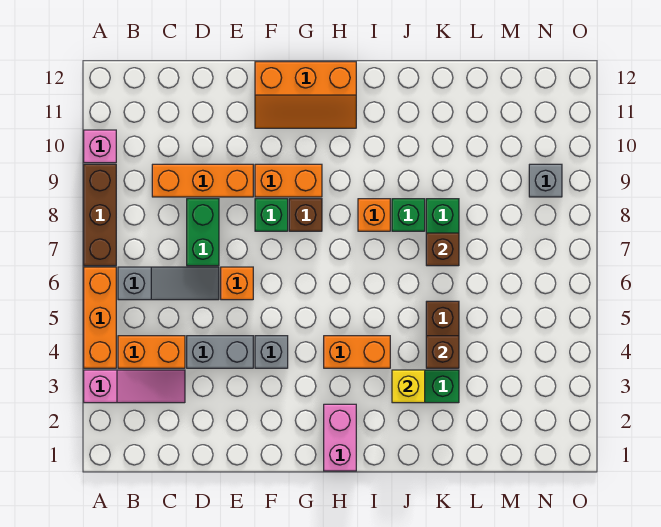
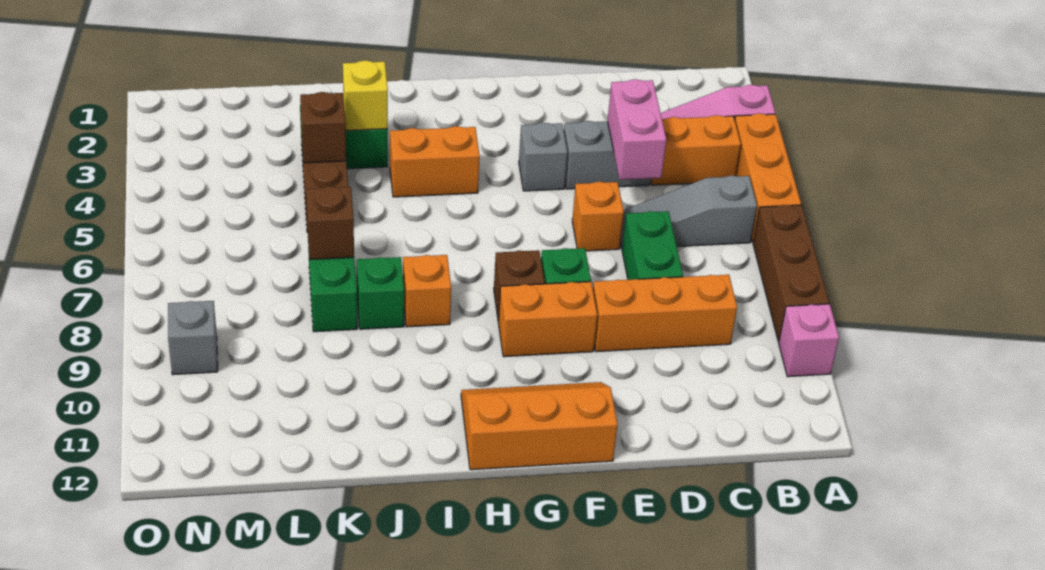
pink brick H1:H2 level 1 -> pink brick D4:D5 level 2

